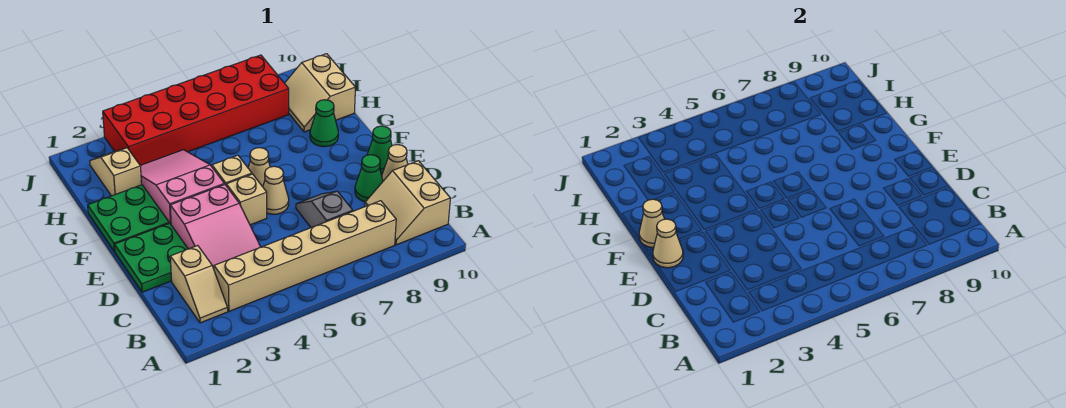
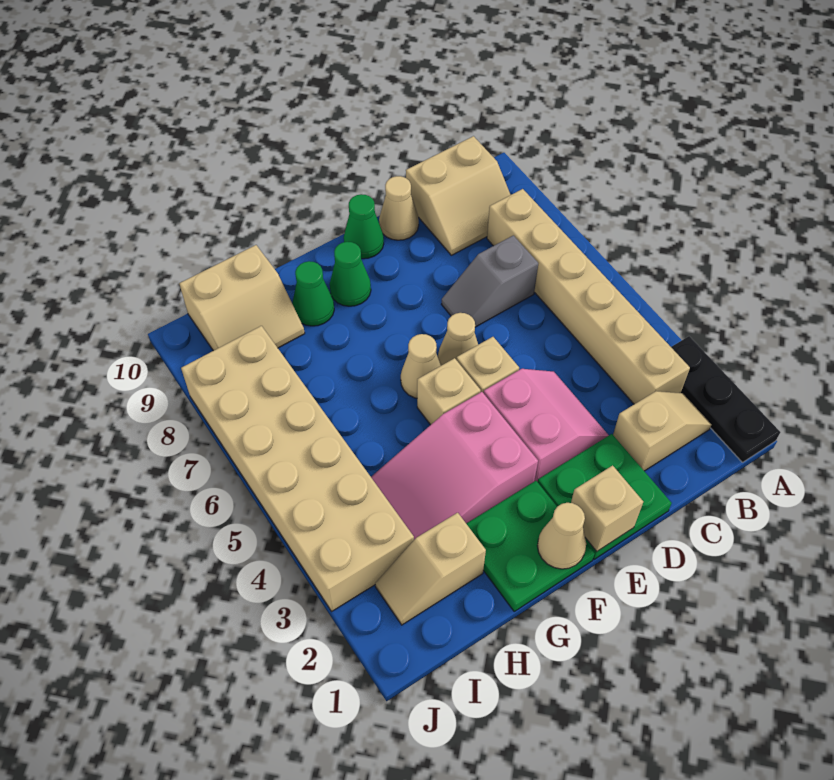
none -> black plate A1:A3 level 1
pink slope C3:E4 level 1 top E -> pink slope D3:E4 level 1 top E
green cone D9 level 1 -> green cone F9 level 1
tan cone E1 level 2 -> tan brick E1 level 2
red brick I3:J8 level 1 -> tan brick I3:J8 level 1

